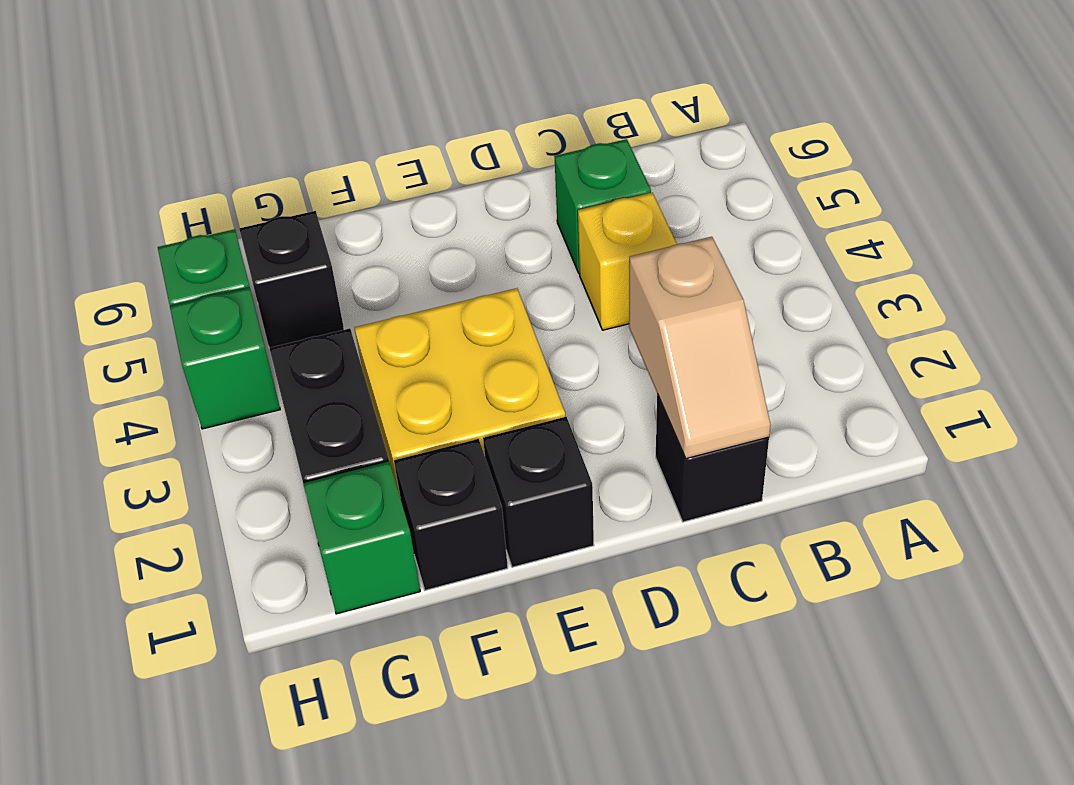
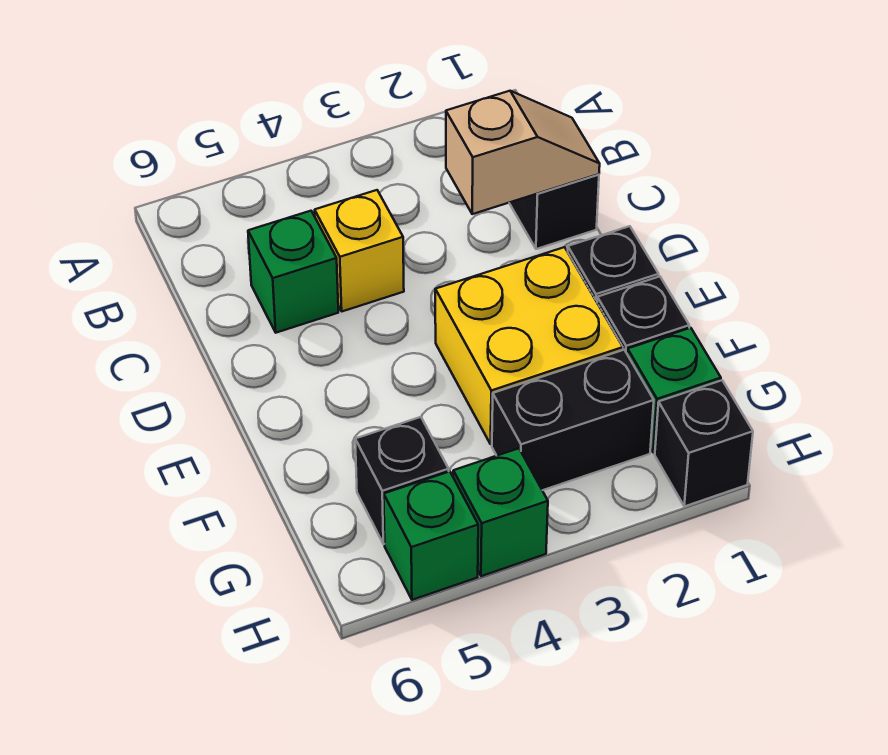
none -> black brick H1 level 1

